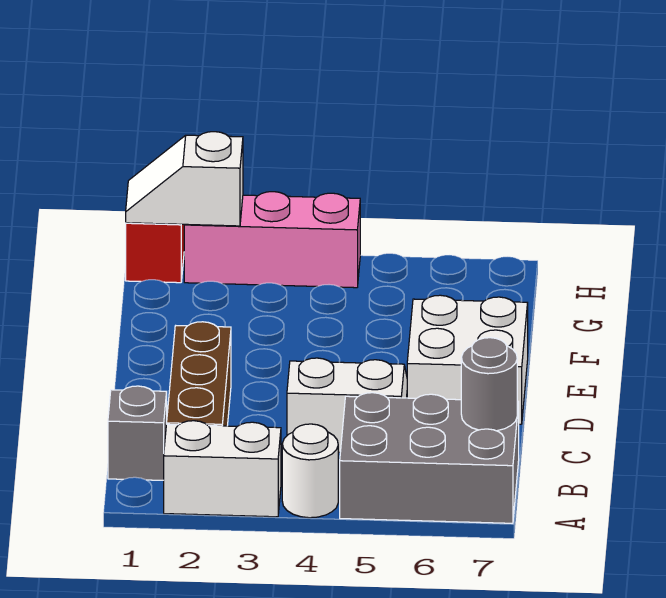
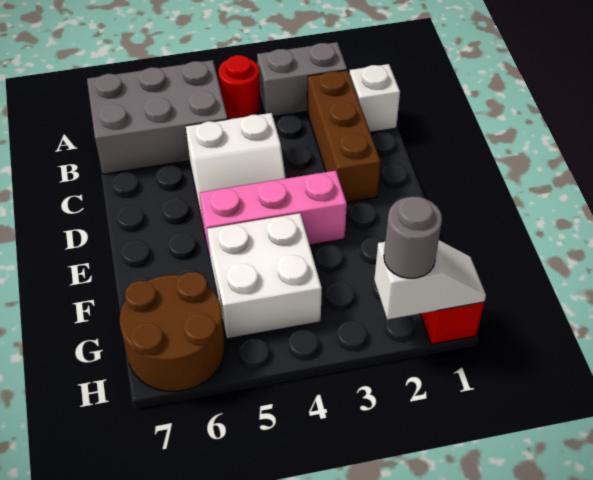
white brick A2:A3 level 1 -> grey brick A2:A3 level 1
white round brick A4 level 1 -> red round brick A4 level 1
grey brick B1 level 1 -> white brick B1 level 1
grey round brick B7 level 2 -> grey round brick H2 level 3
white brick D6:E7 level 1 -> white brick F4:G5 level 1
none -> brown round brick G6:H7 level 1
pink brick H2:H4 level 1 -> pink brick E3:E5 level 1

